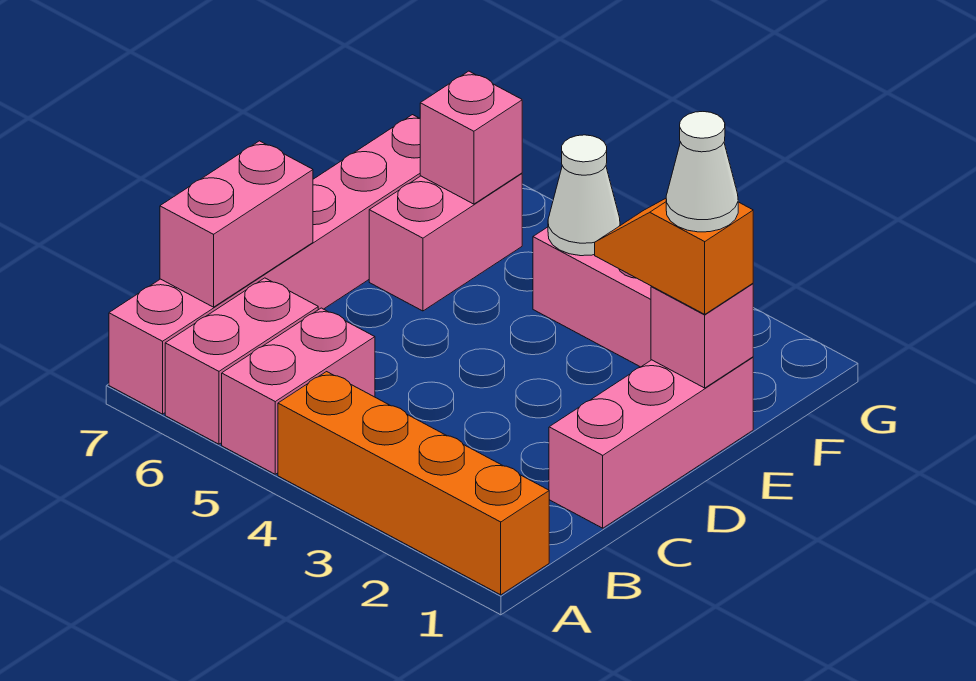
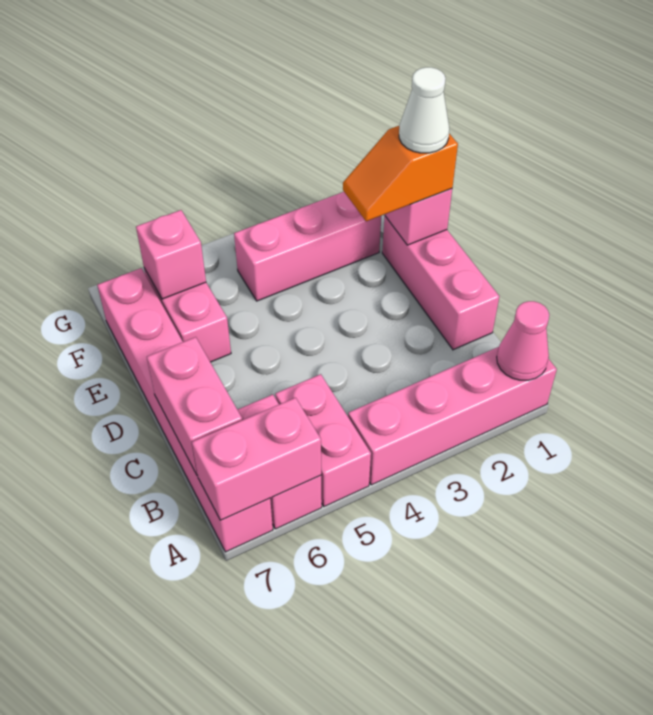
orange brick A1:A4 level 1 -> pink brick A1:A4 level 1
none -> pink cone A1 level 2
none -> pink brick A6:A7 level 2
white cone F4 level 2 -> none

